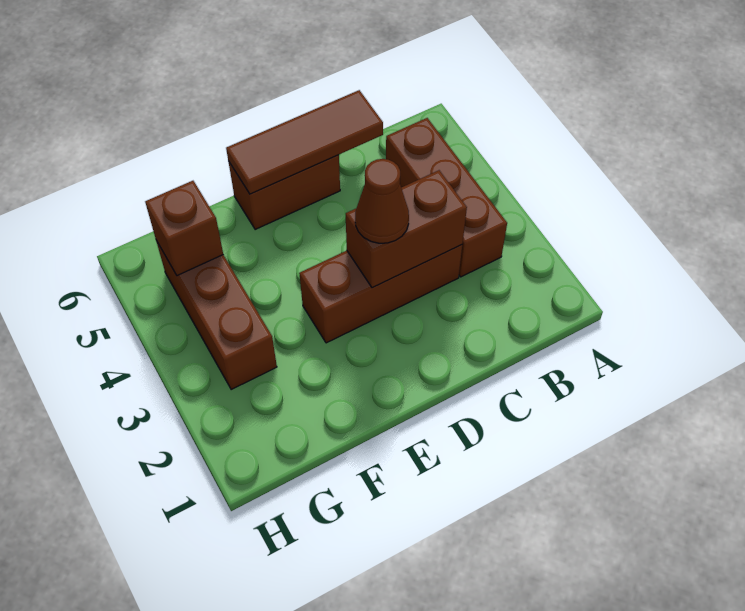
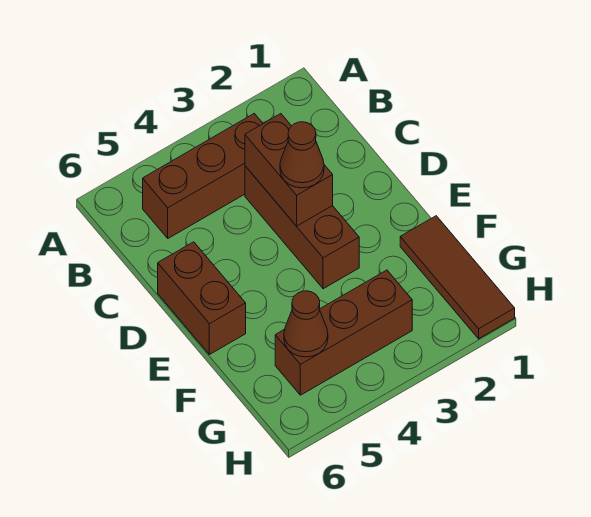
brown tile C6:E6 level 2 -> brown tile F1:H1 level 1
brown brick G5 level 2 -> brown cone G5 level 2

